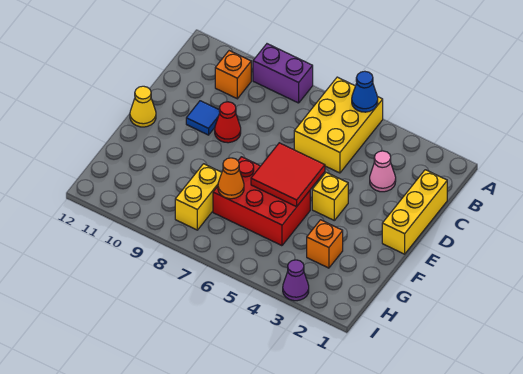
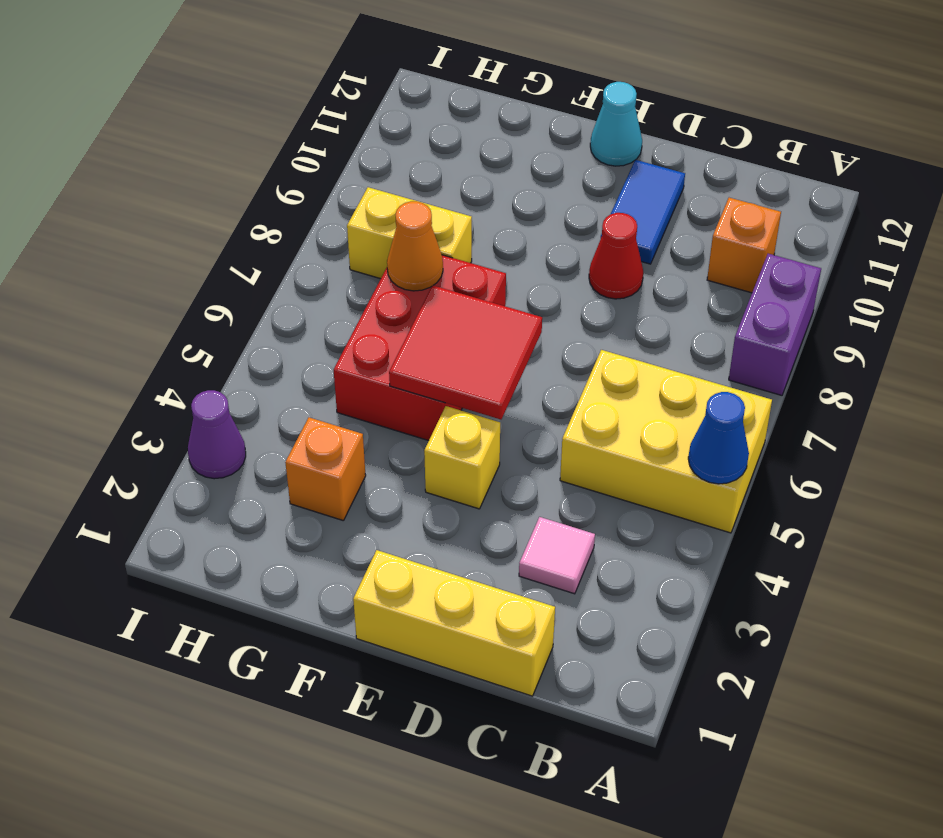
pink cone C3 level 1 -> pink tile C3 level 1
blue tile D10 level 1 -> blue tile D10:D11 level 1
yellow cone E12 level 1 -> cyan cone E12 level 1

